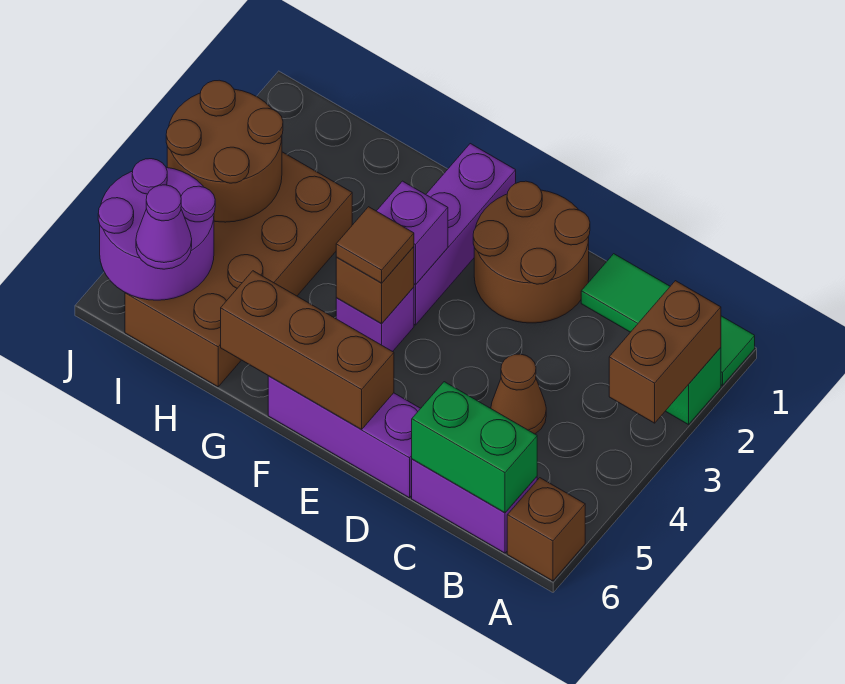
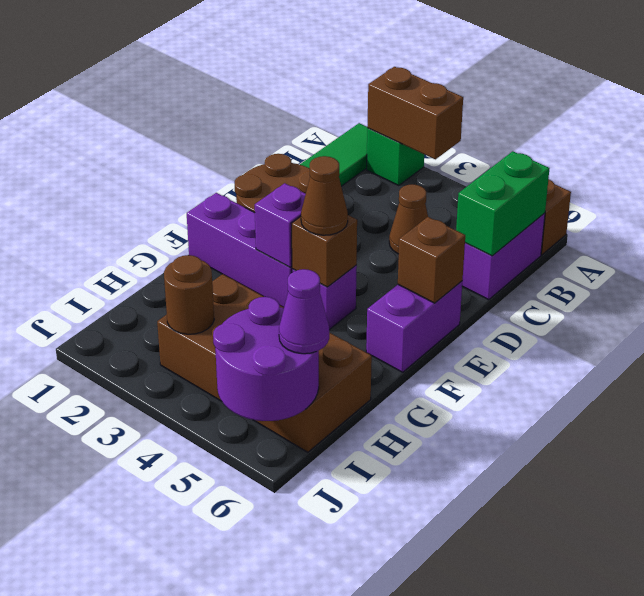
purple brick D6:F6 level 1 -> purple brick E6:F6 level 1
brown brick E6:G6 level 2 -> brown brick E6 level 2
brown tile F4 level 3 -> brown cone F4 level 3
brown round brick I3:J4 level 2 -> brown round brick I3 level 2

